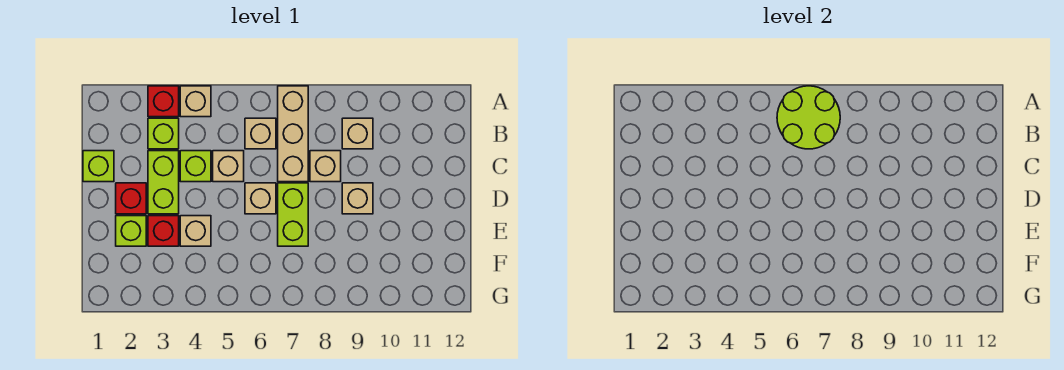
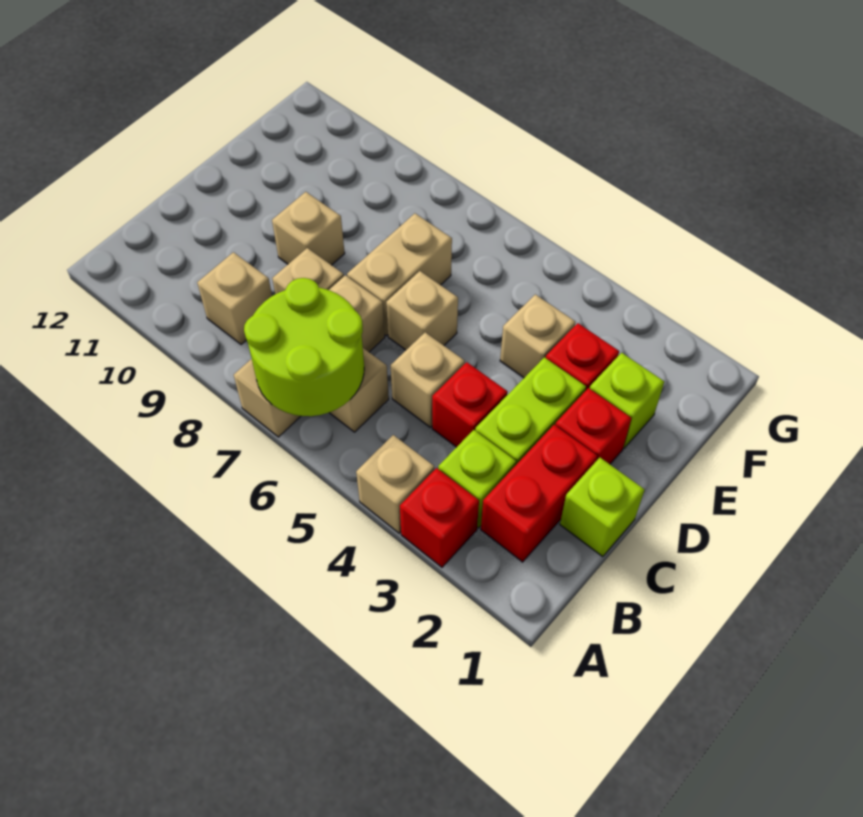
none -> red brick B2:C2 level 1
lime brick C4 level 1 -> red brick C4 level 1
lime brick D7:E7 level 1 -> tan brick D7:E7 level 1

